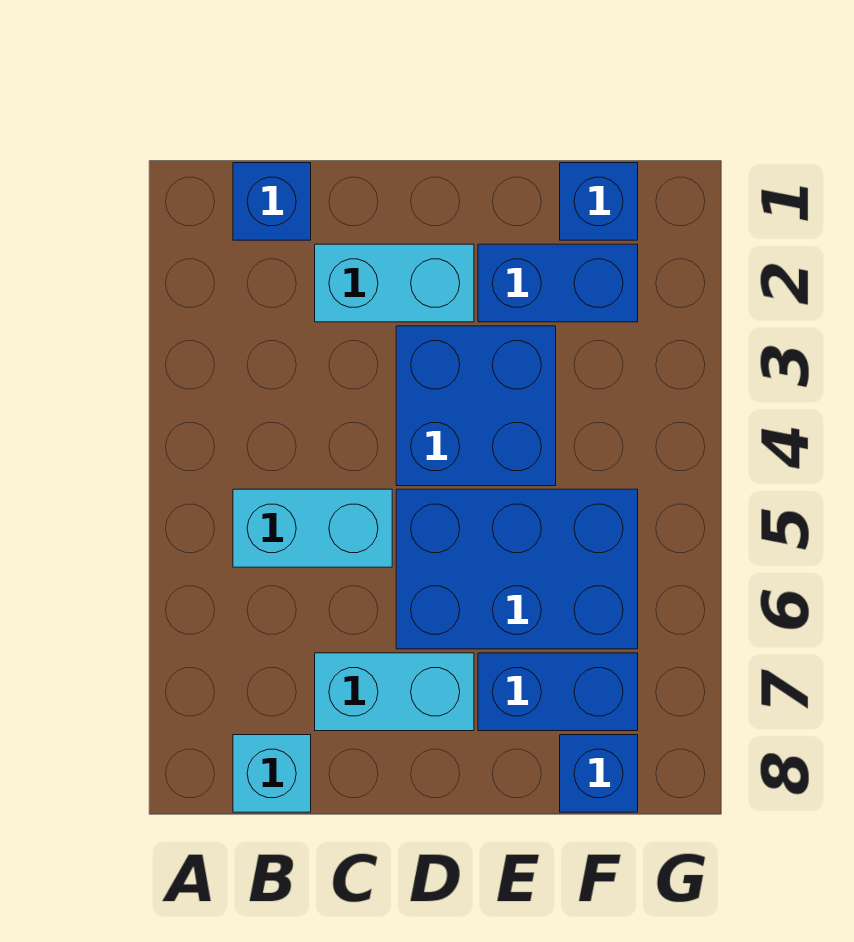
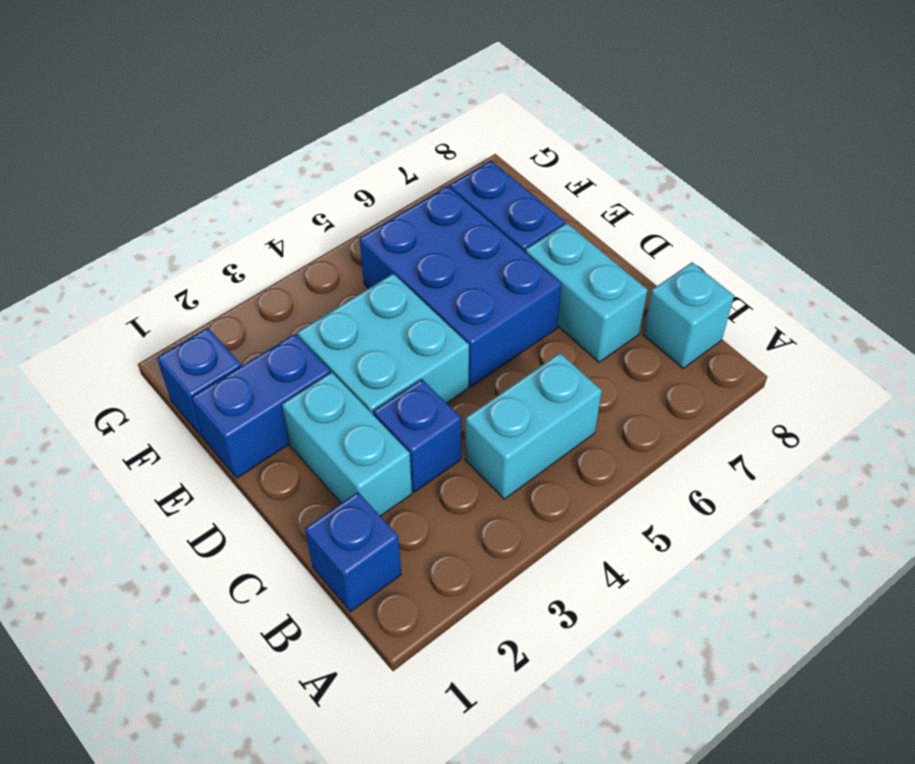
cyan brick B5:C5 level 1 -> cyan brick B4:B5 level 1
blue brick D3:E4 level 1 -> cyan brick D3:E4 level 1
blue brick E2:F2 level 1 -> blue brick E1:E2 level 1
blue brick F8 level 1 -> blue brick C3 level 1

